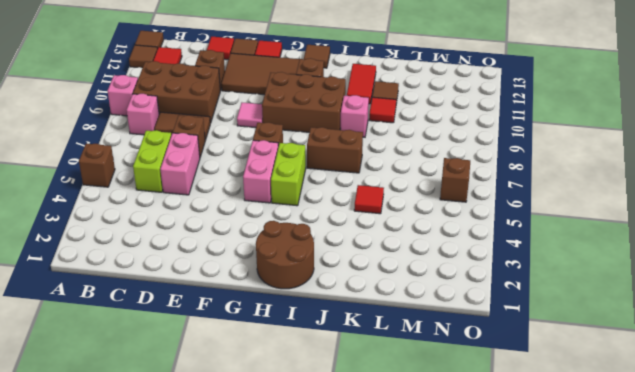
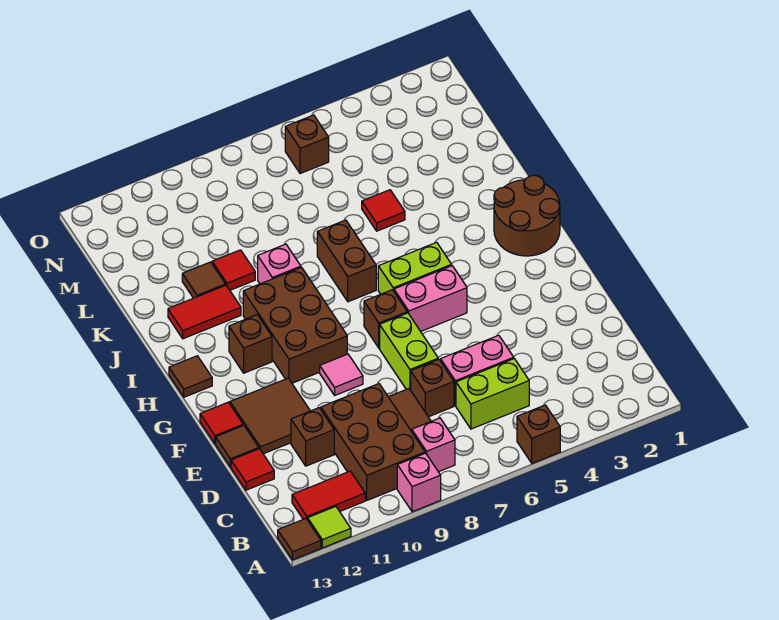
brown tile A12 level 1 -> lime tile A12 level 1
none -> lime brick E7:F7 level 1
brown tile E11:G12 level 1 -> brown tile E11:F12 level 1

